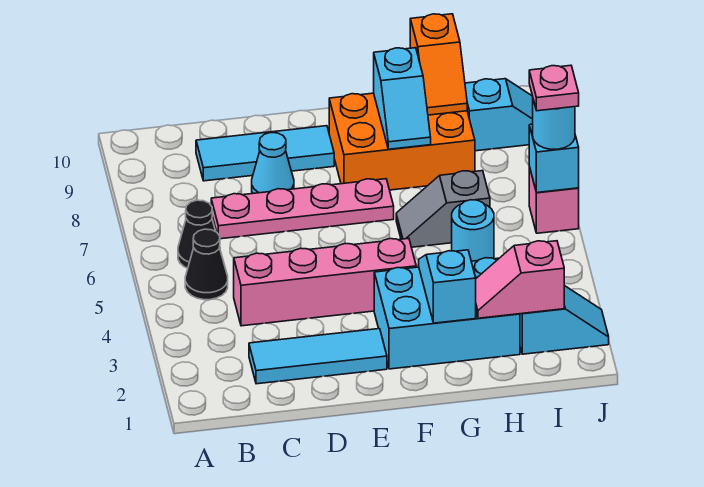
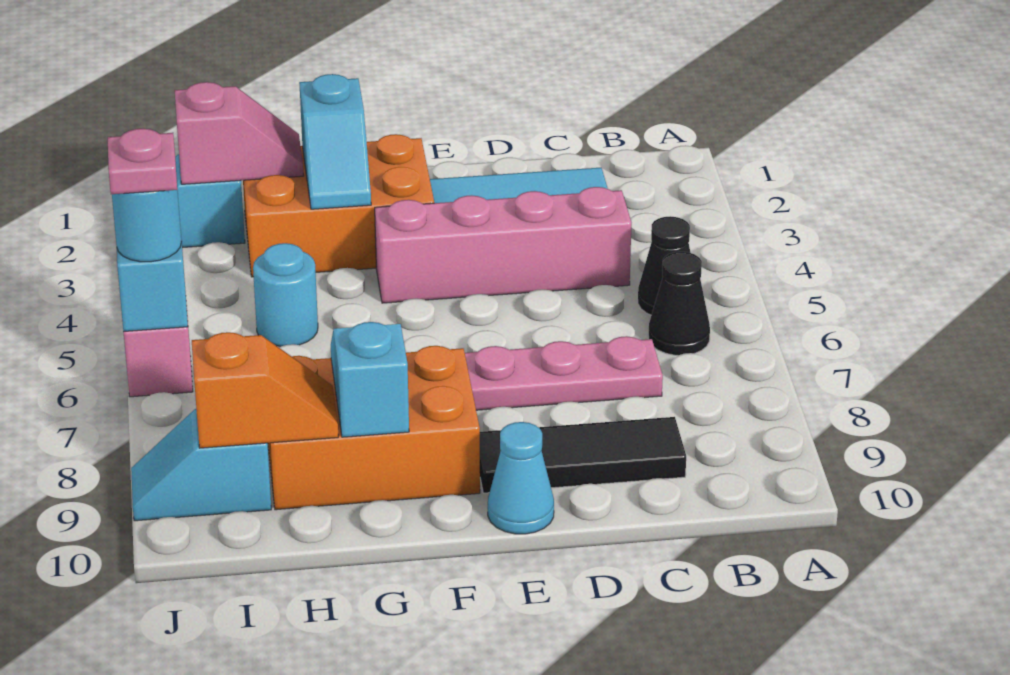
cyan tile C9:E9 level 1 -> black tile C9:E9 level 1
cyan cone D8 level 1 -> cyan cone E10 level 1
cyan brick F2:H3 level 1 -> orange brick F2:H3 level 1
grey slope G6:H6 level 1 top H -> none
orange slope H9:H10 level 2 top 10 -> orange slope H9:I9 level 2 top I

